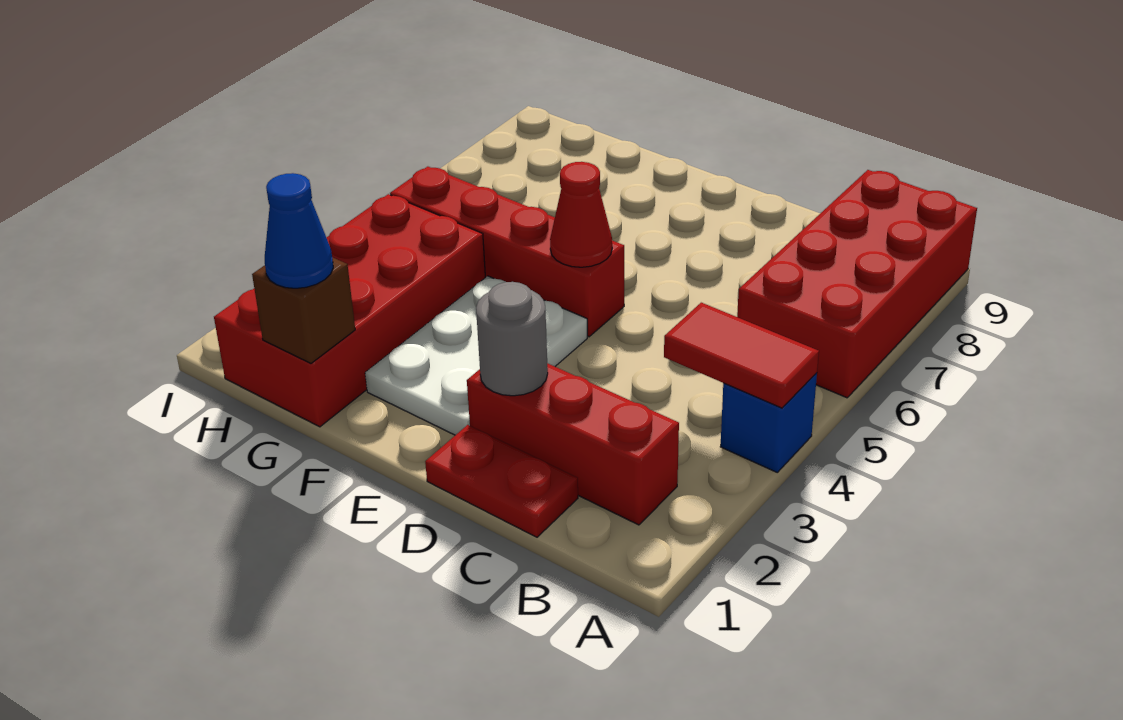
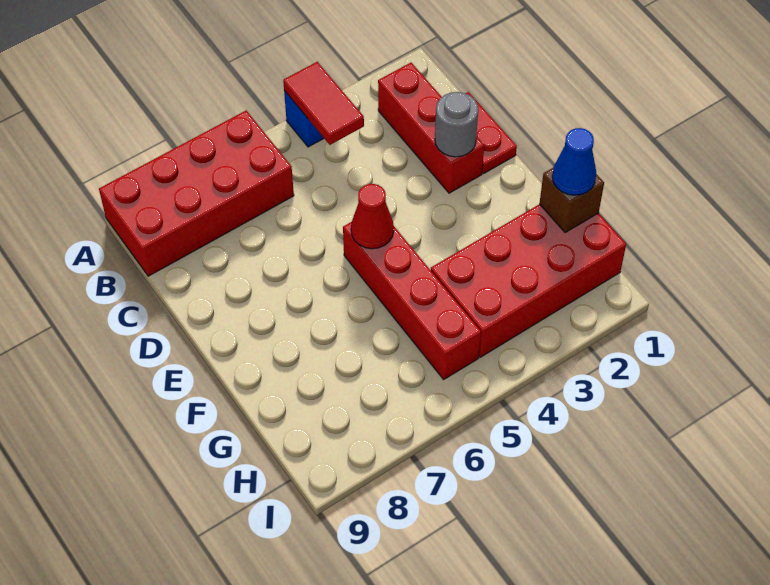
white plate E2:F4 level 1 -> none

